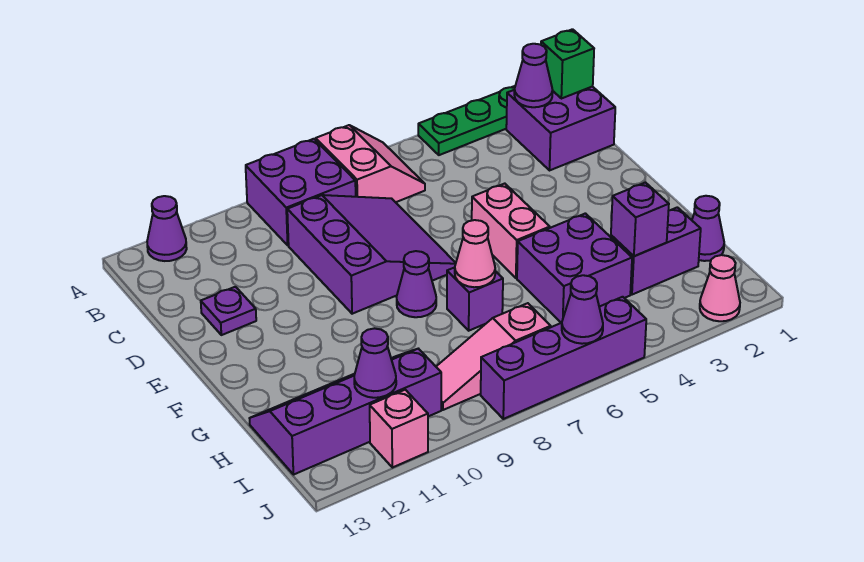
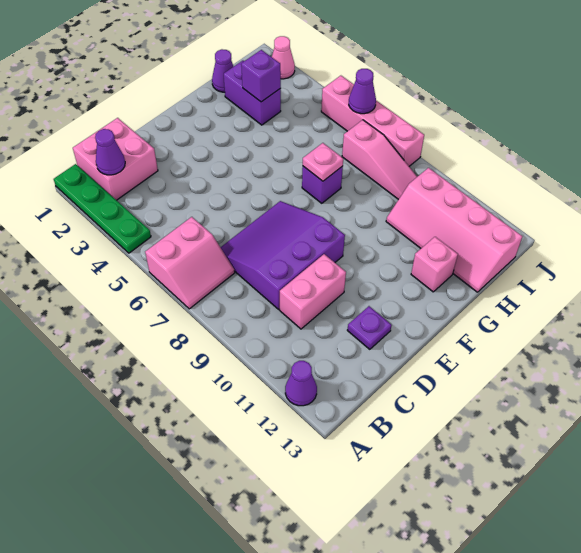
pink slope A6:B7 level 1 top 7 -> pink slope A6:B7 level 1 top 6
purple brick A8:B9 level 1 -> none
purple brick B1:C2 level 1 -> pink brick B1:C2 level 1
green brick B1 level 2 -> none
pink brick E5:F5 level 1 -> pink brick C10:D10 level 1
purple cone F8 level 1 -> none
purple brick G4:H5 level 1 -> none
pink cone G7 level 2 -> pink plate G7 level 2
purple slope H10:I13 level 1 top I -> pink slope H10:I13 level 1 top I
purple cone I11 level 2 -> none
purple brick J5:J8 level 1 -> pink brick J5:J8 level 1
pink brick J11 level 1 -> pink brick G12 level 1

